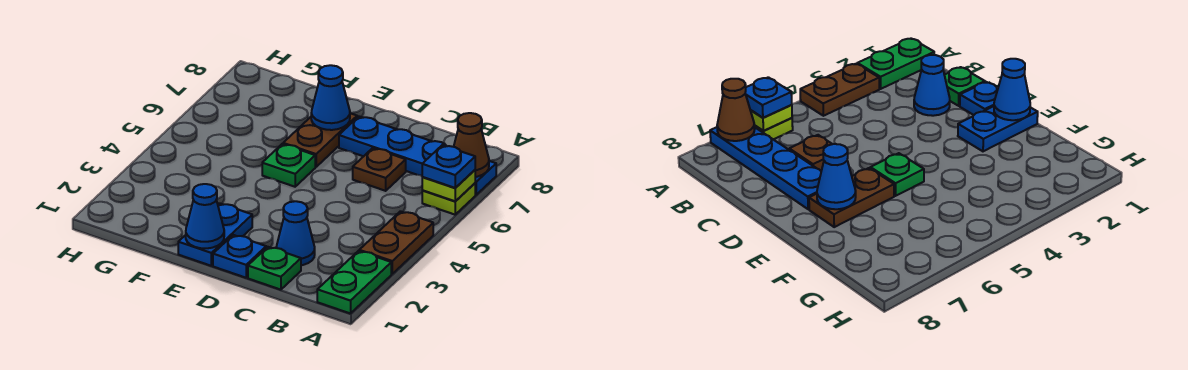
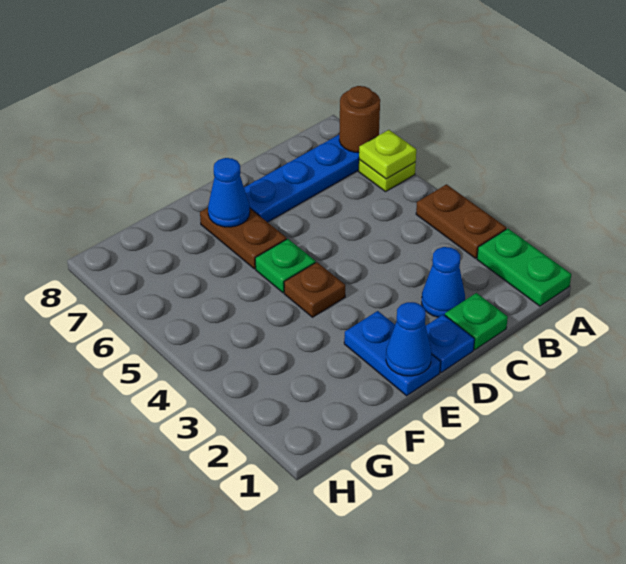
blue plate A6 level 3 -> none
brown cone A7 level 2 -> brown round brick A7 level 2
brown plate C6 level 1 -> brown plate E4 level 1

